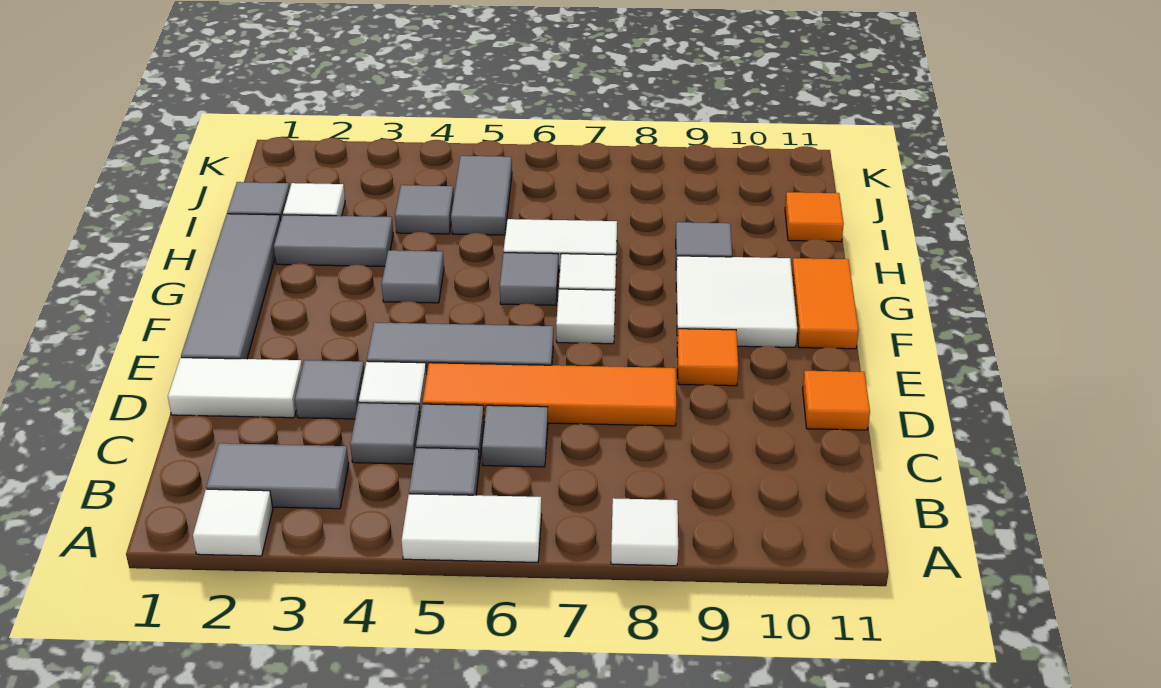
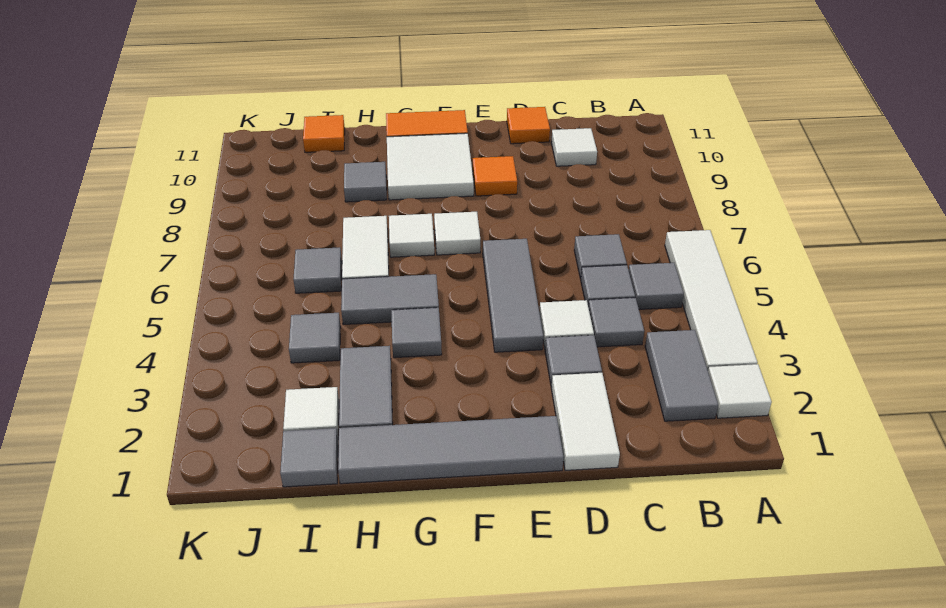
white tile A5:A6 level 1 -> white tile A3:A6 level 1
white tile A8 level 1 -> white tile C10 level 1
orange tile D5:D8 level 1 -> none
grey tile G6 level 1 -> grey tile I6 level 1
grey tile I5:J5 level 1 -> grey tile G5:H5 level 1

